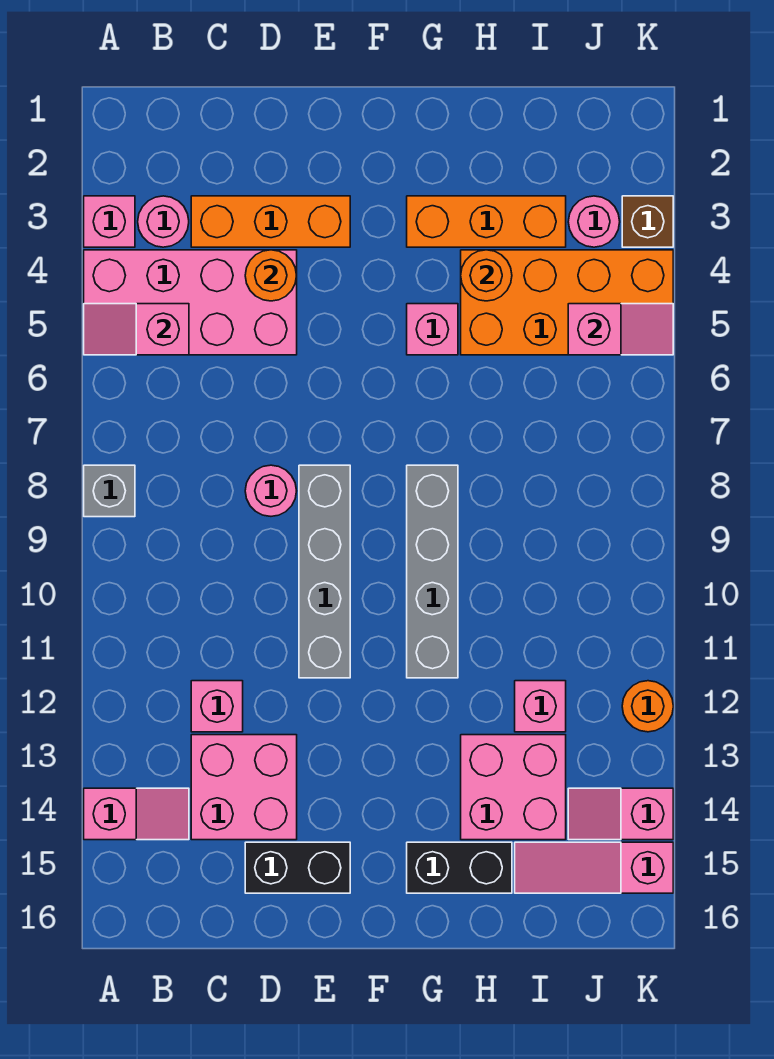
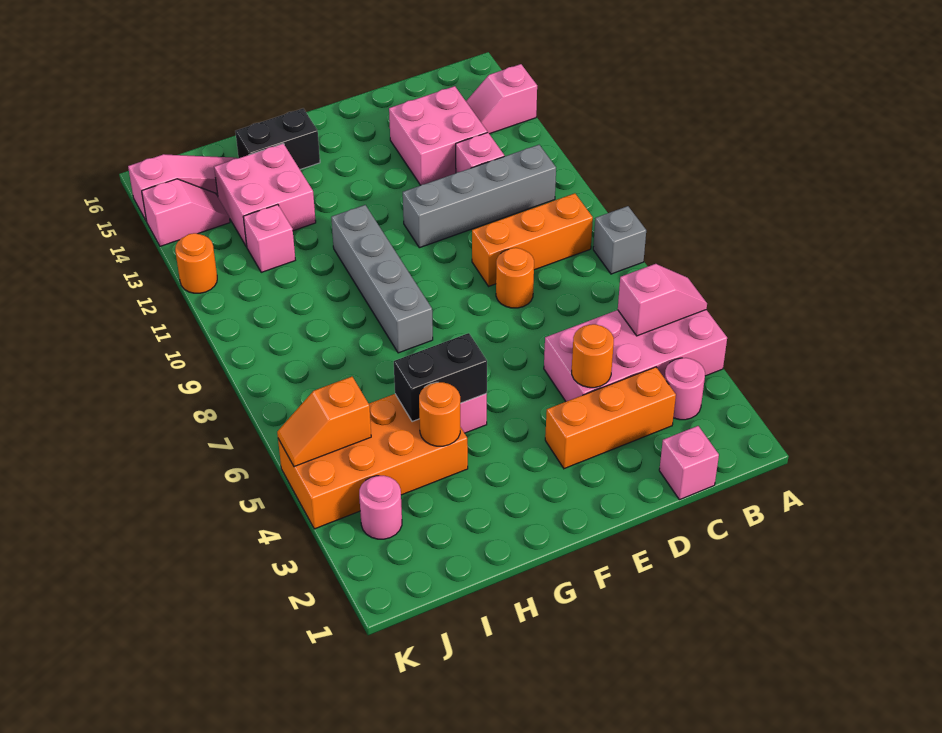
pink brick A3 level 1 -> pink brick C1 level 1
pink round brick D8 level 1 -> orange round brick D8 level 1
black brick D15:E15 level 1 -> black brick G5:H5 level 2
grey brick E8:E11 level 1 -> grey brick B11:E11 level 1
orange brick G3:I3 level 1 -> orange brick B9:D9 level 1
pink slope J5:K5 level 2 top J -> orange slope J5:K5 level 2 top J
brown brick K3 level 1 -> none

